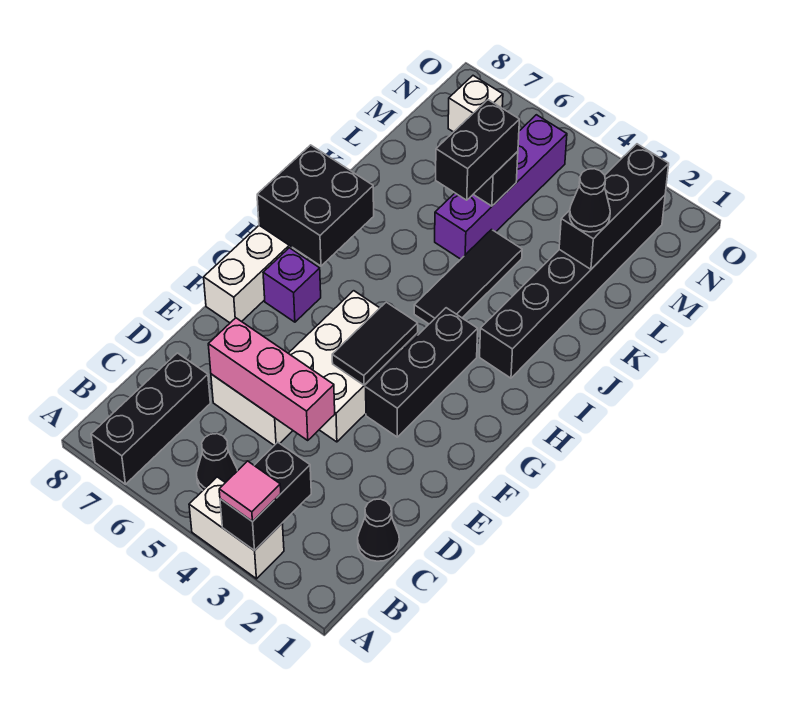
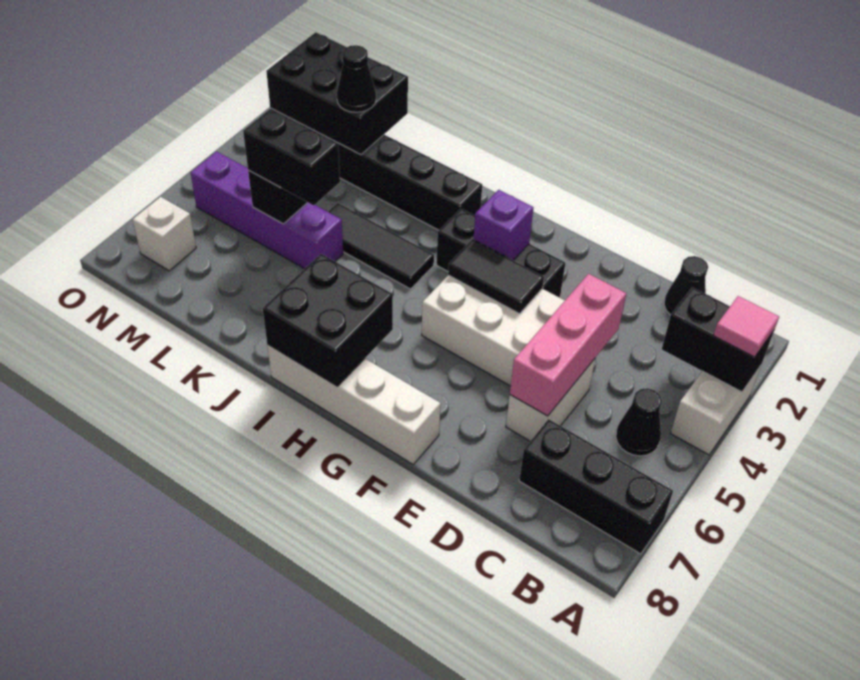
purple brick G7 level 1 -> purple brick G3 level 2
black brick L2:N2 level 2 -> black brick L1:N2 level 2

